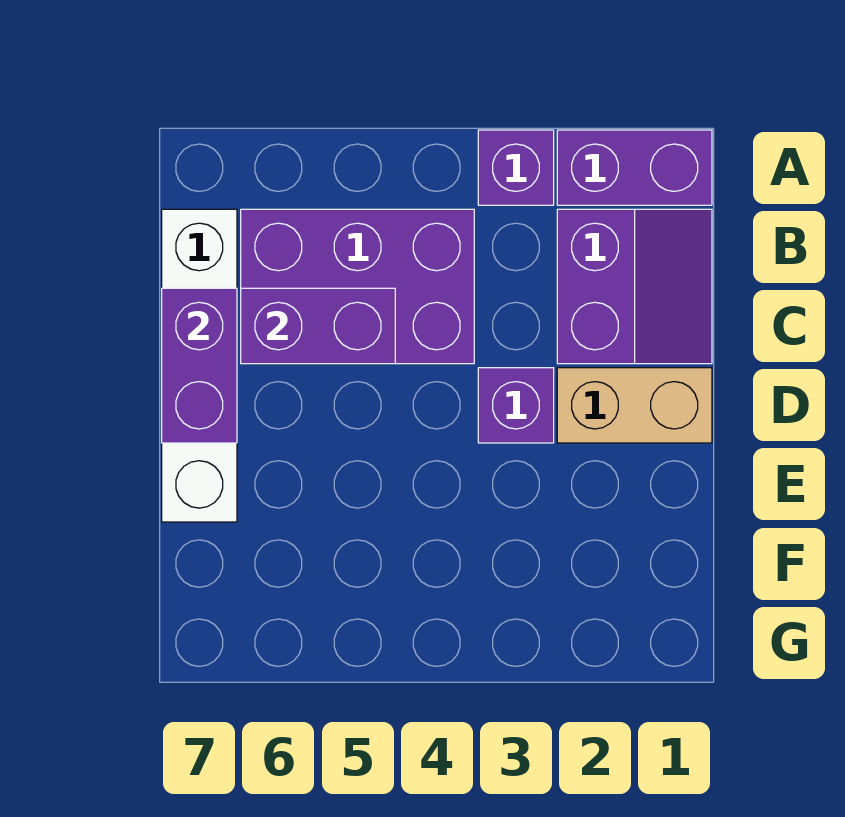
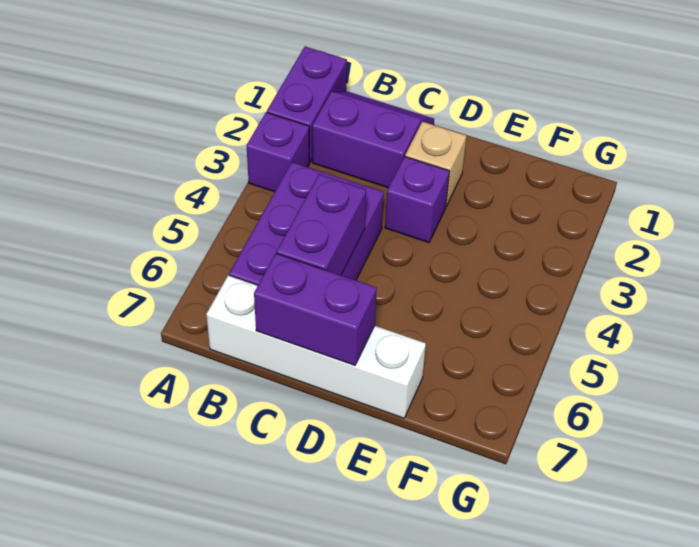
tan brick D1:D2 level 1 -> tan brick D2 level 1

